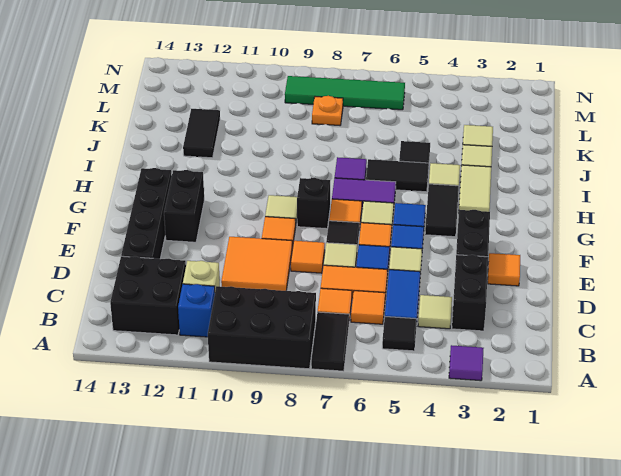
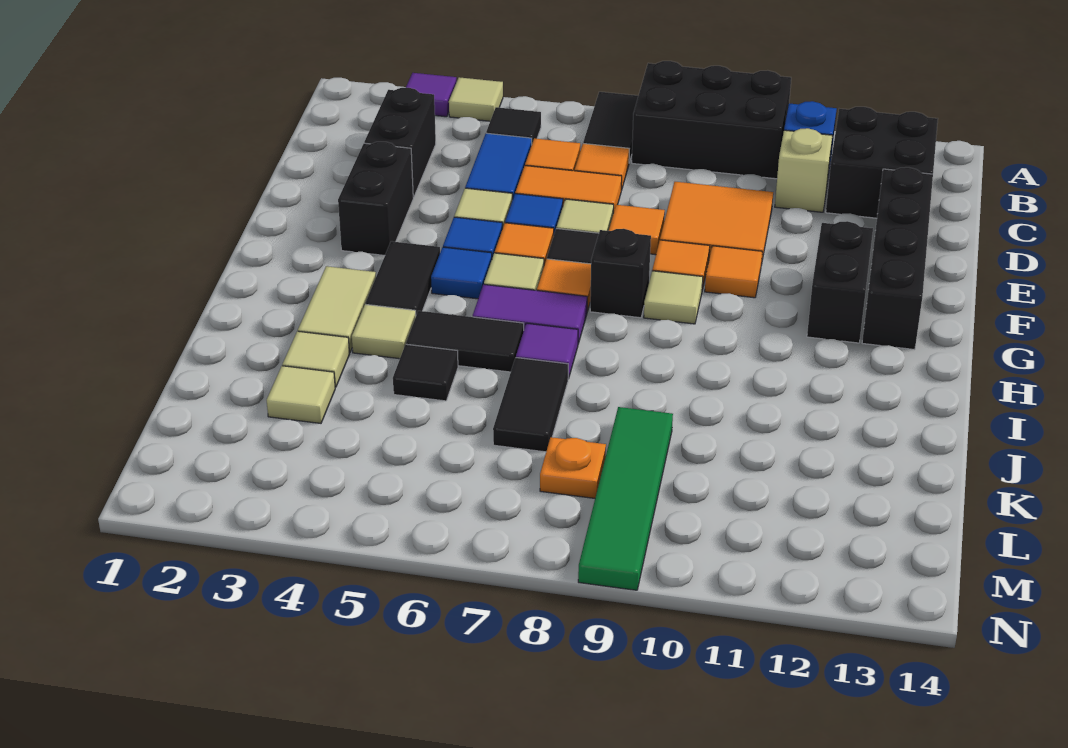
tan tile C4 level 1 -> tan tile A4 level 1
orange tile E2 level 1 -> orange tile F10 level 1
black tile J12:K12 level 1 -> black tile J7:K7 level 1
green tile M6:M9 level 1 -> green tile K9:N9 level 1

